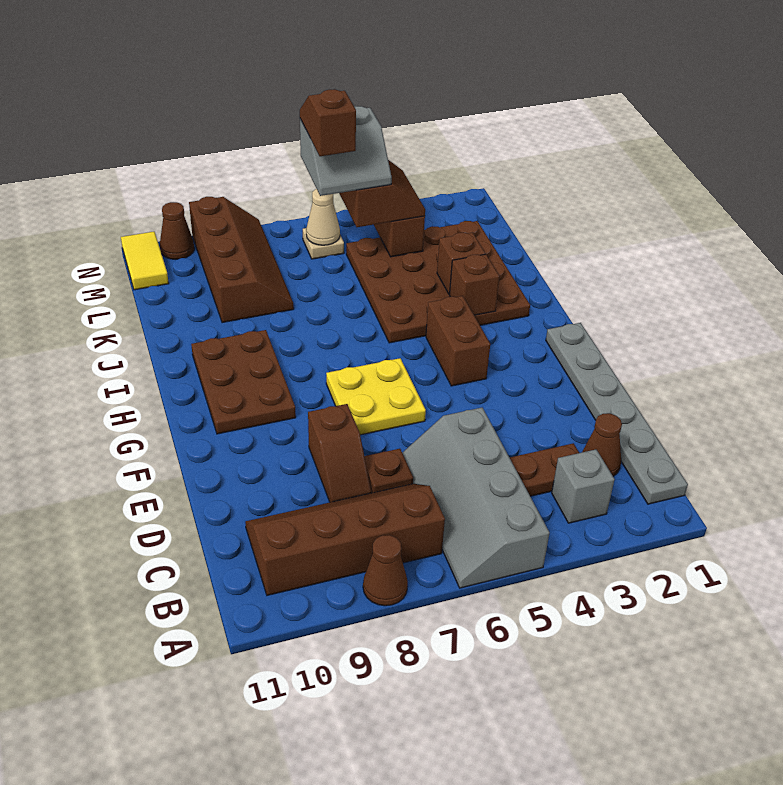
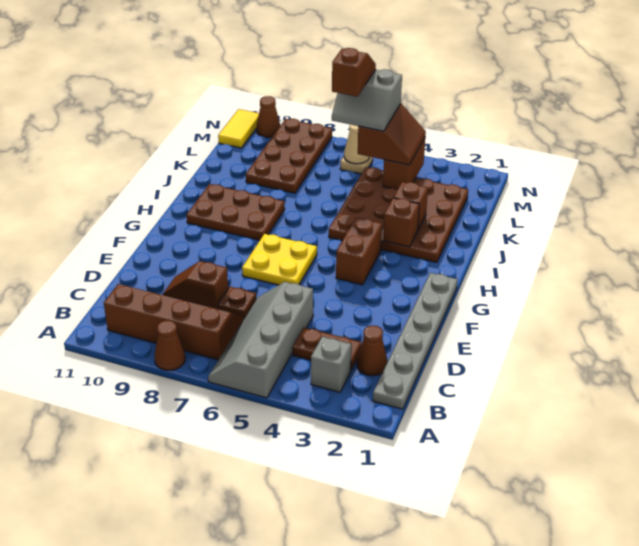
brown slope D8:E8 level 1 top E -> brown slope D8:D9 level 1 top 8
brown plate G9:I10 level 1 -> brown plate H8:I10 level 1
brown slope K8:N9 level 1 top 9 -> brown plate K8:N9 level 1

